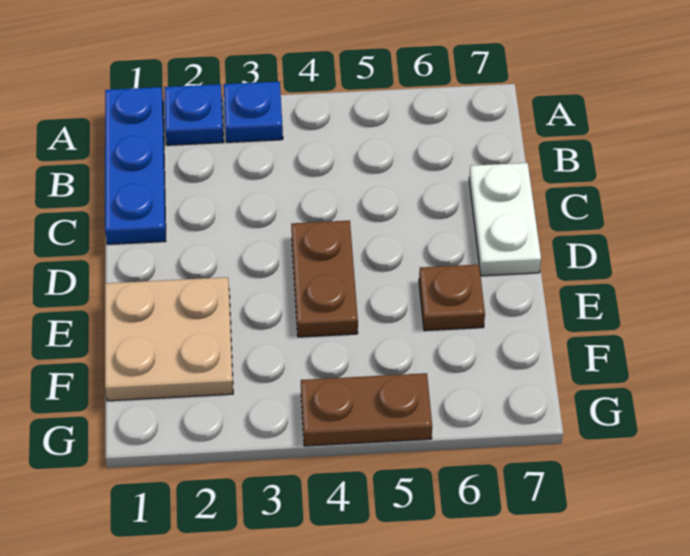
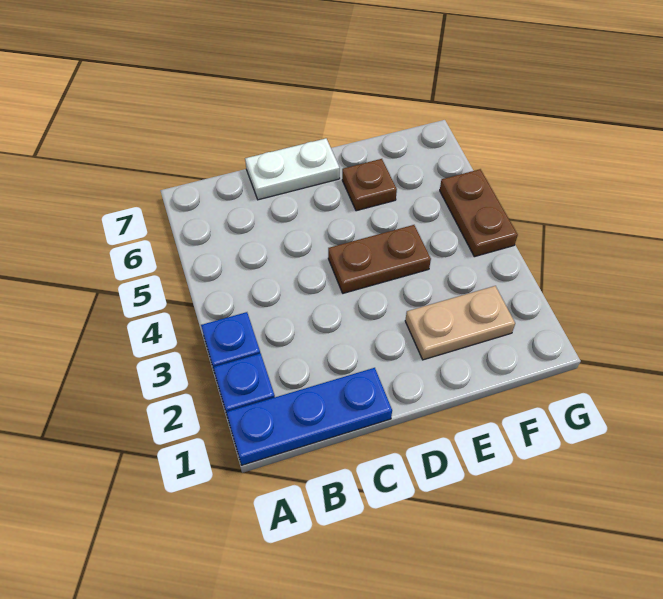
tan plate E1:F2 level 1 -> tan plate E2:F2 level 1

